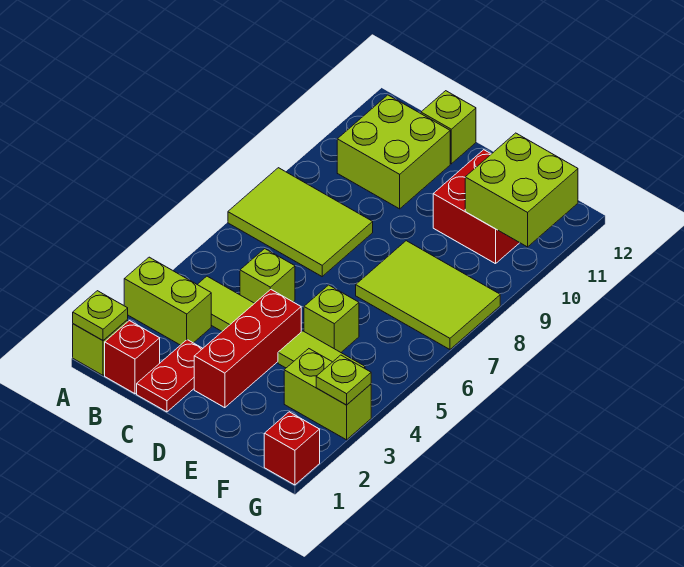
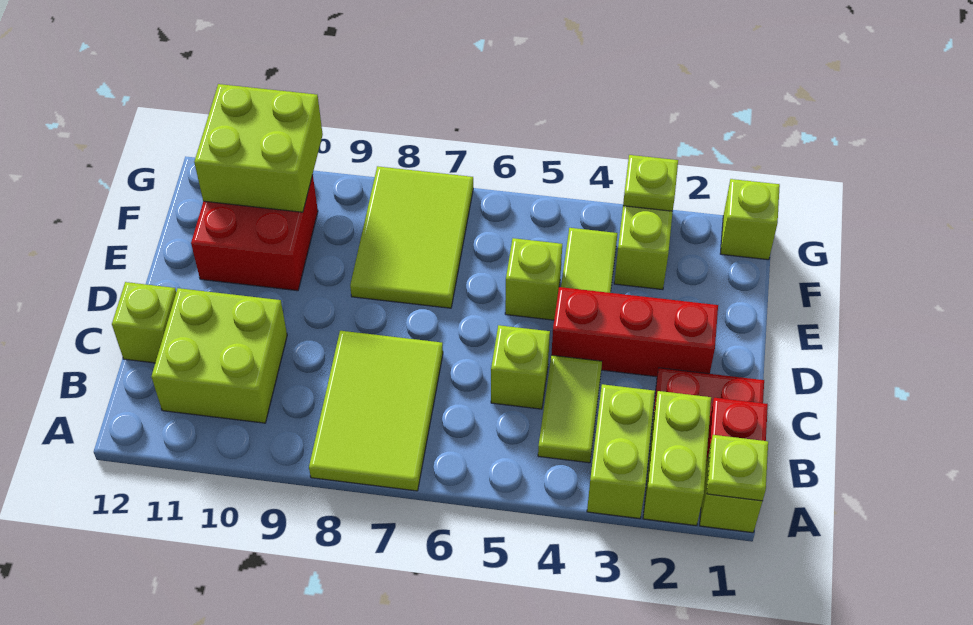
none -> lime brick A2:B2 level 1
red brick G1 level 1 -> lime brick G1 level 1

